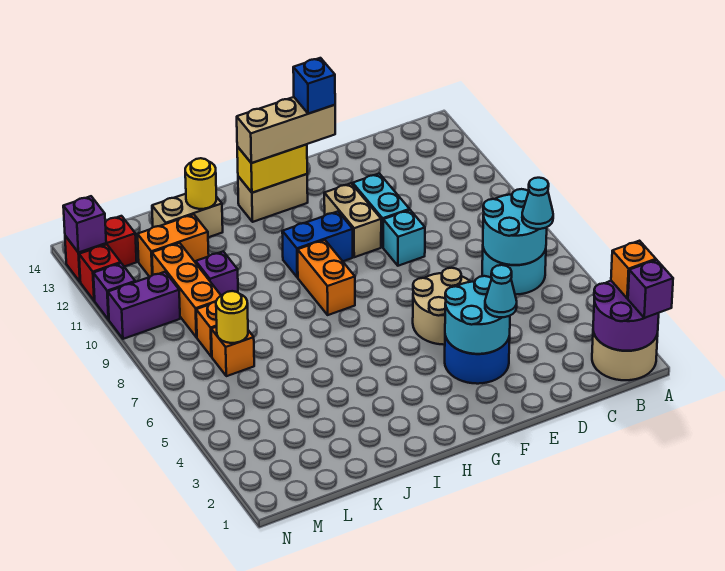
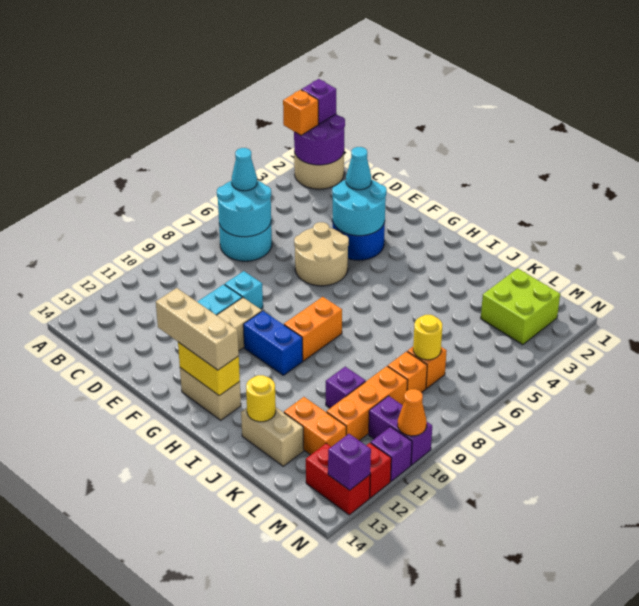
blue brick F13 level 4 -> none
none -> lime brick L2:M3 level 1
none -> orange cone N10 level 2

